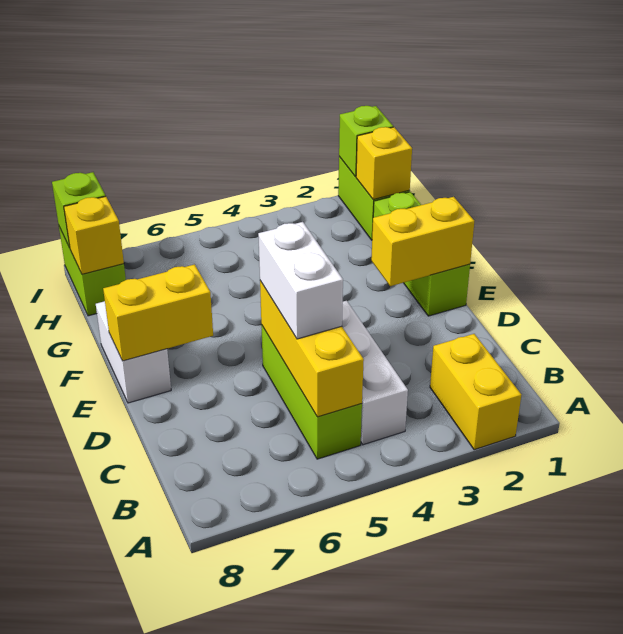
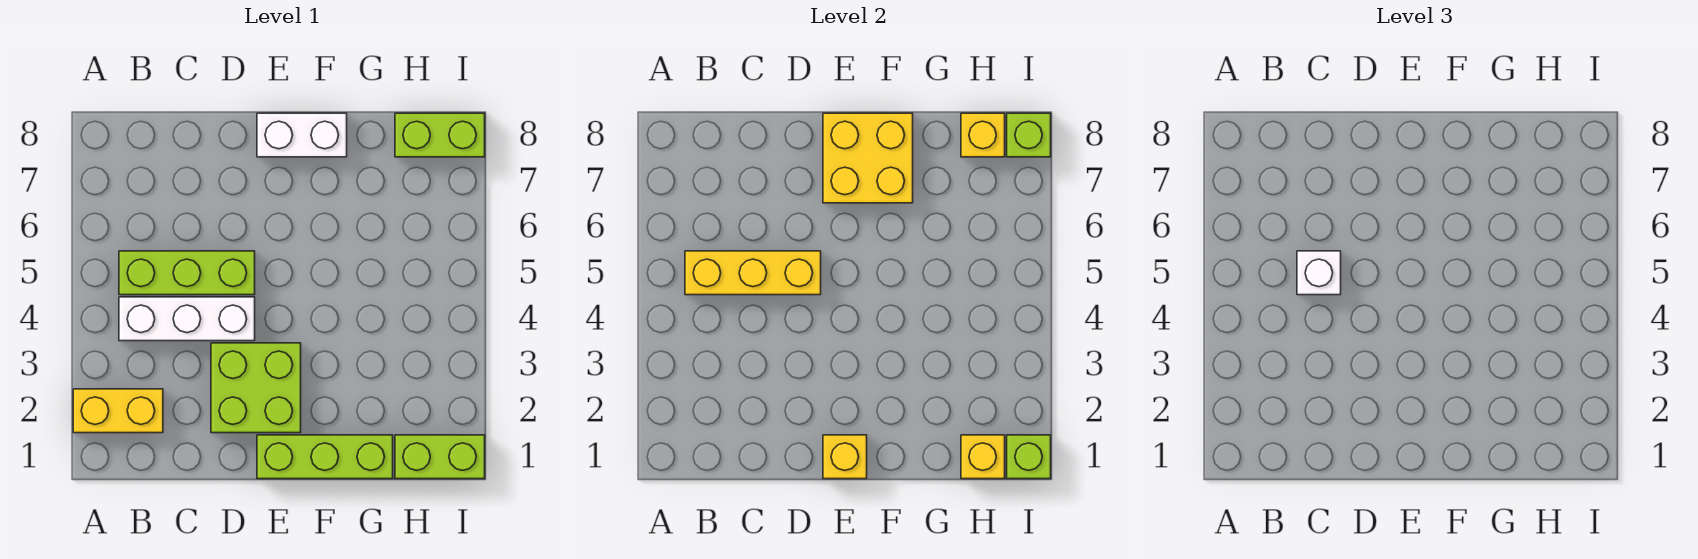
white brick C5:D5 level 3 -> white brick C5 level 3
none -> lime brick D2:E3 level 1
yellow brick E1:E2 level 2 -> yellow brick E1 level 2
yellow brick E7:E8 level 2 -> yellow brick E7:F8 level 2

